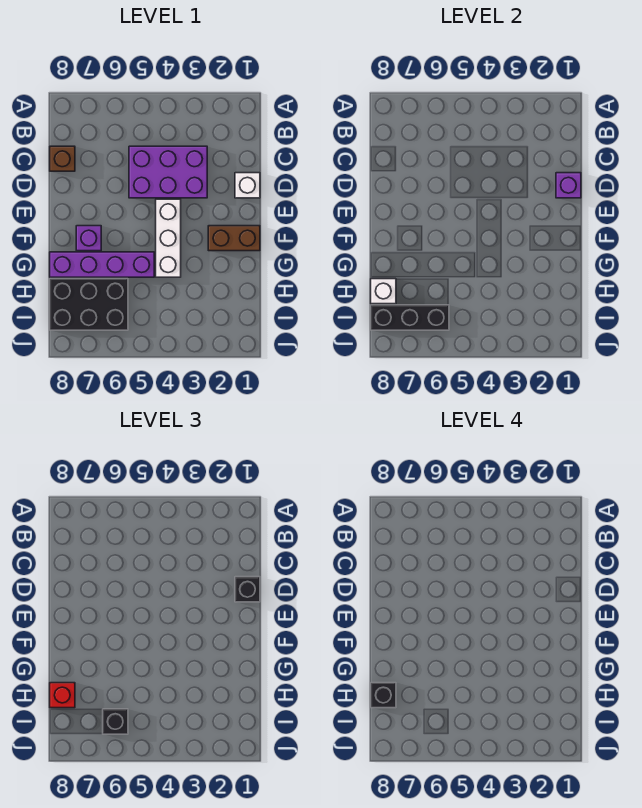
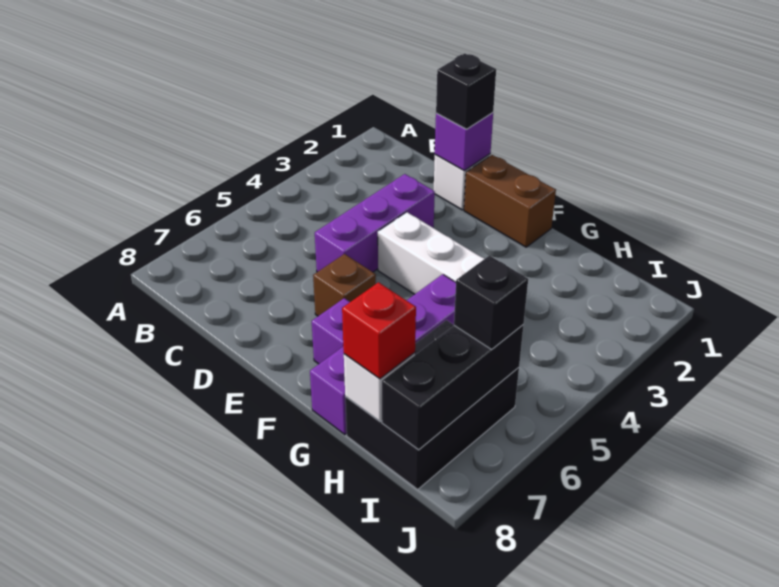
purple brick C3:D5 level 1 -> purple brick D3:D5 level 1
brown brick C8 level 1 -> brown brick E6 level 1
brown brick F1:F2 level 1 -> brown brick E1:F1 level 1
black brick H8 level 4 -> none

